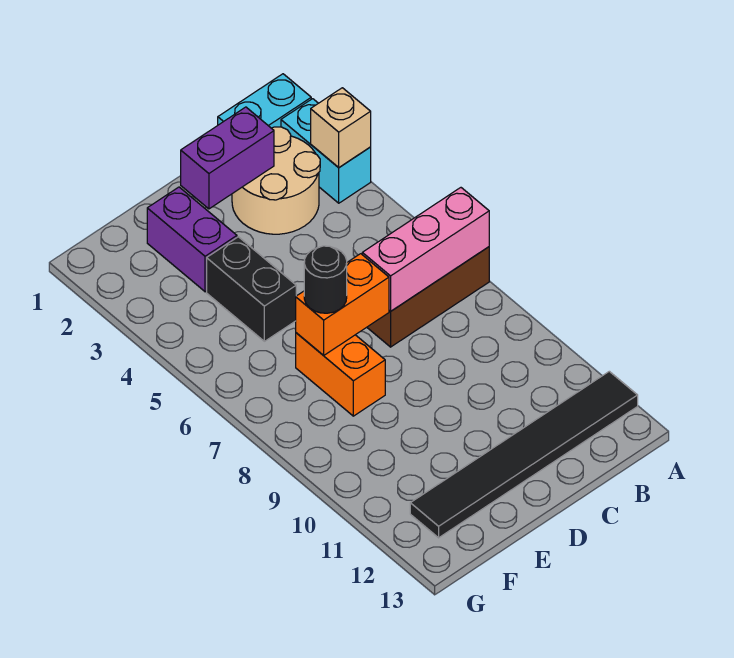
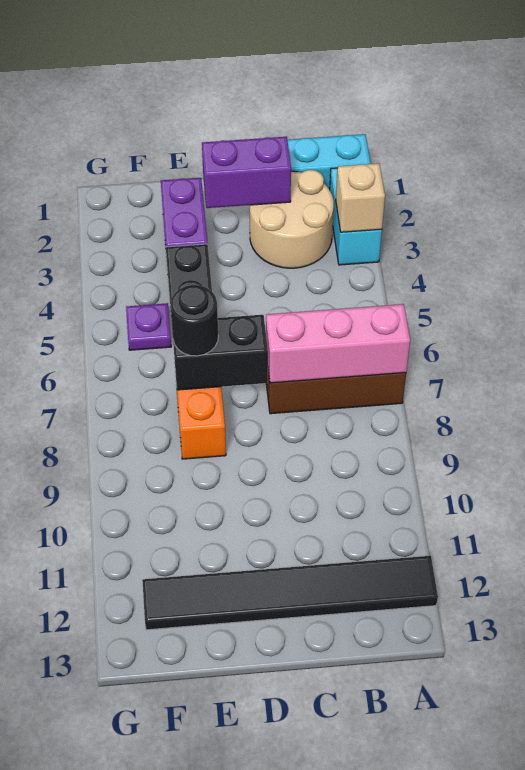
orange brick D7:E7 level 2 -> black brick D7:E7 level 2
none -> purple plate F5 level 1

